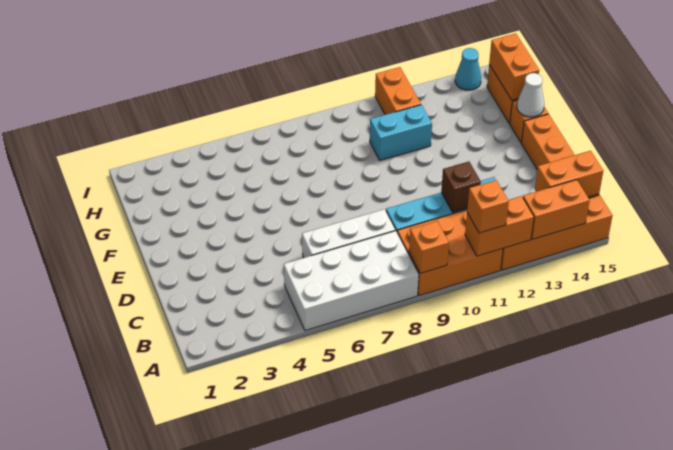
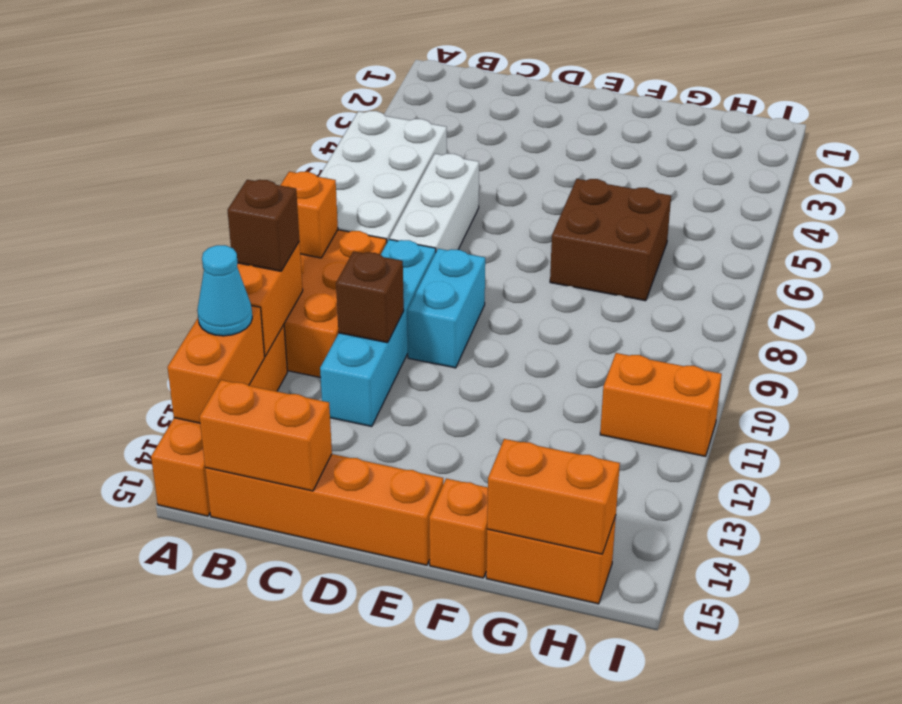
orange brick A11 level 3 -> brown brick A11 level 3
orange brick B14:B15 level 2 -> orange brick B15:C15 level 2
none -> brown brick F6:G7 level 1
white cone F15 level 2 -> none
cyan brick G10:G11 level 1 -> cyan brick D9:D10 level 1
cyan cone I14 level 1 -> cyan cone A13 level 3

